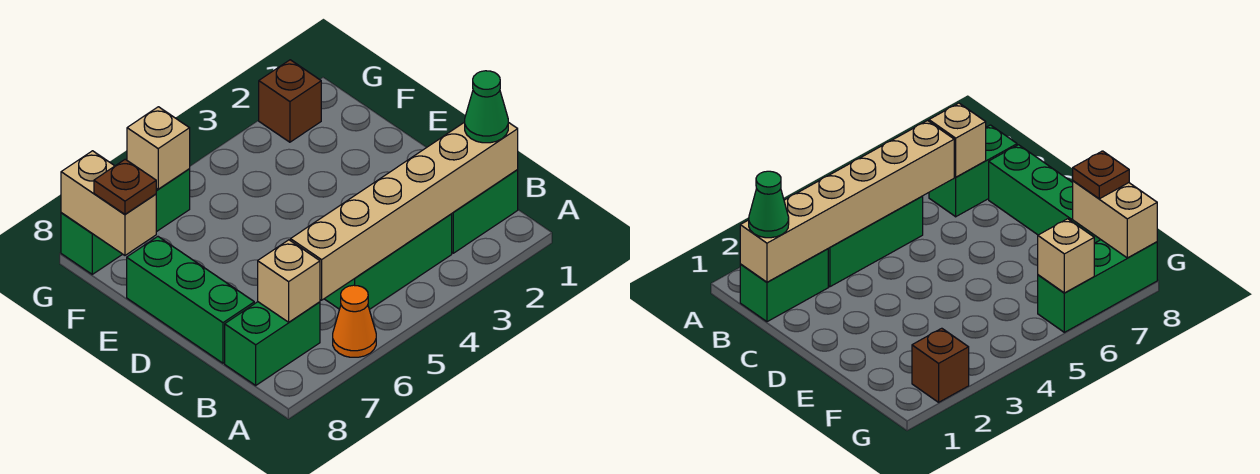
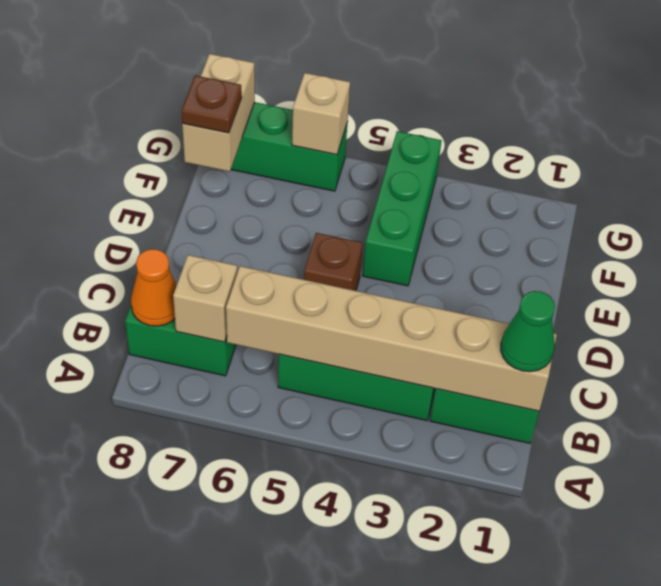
orange cone A6 level 1 -> orange cone B8 level 2
green brick C8:E8 level 1 -> green brick E4:G4 level 1
brown brick G2 level 1 -> brown brick D5 level 1

